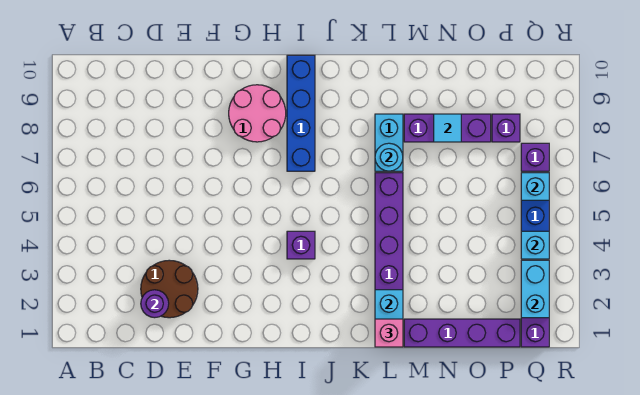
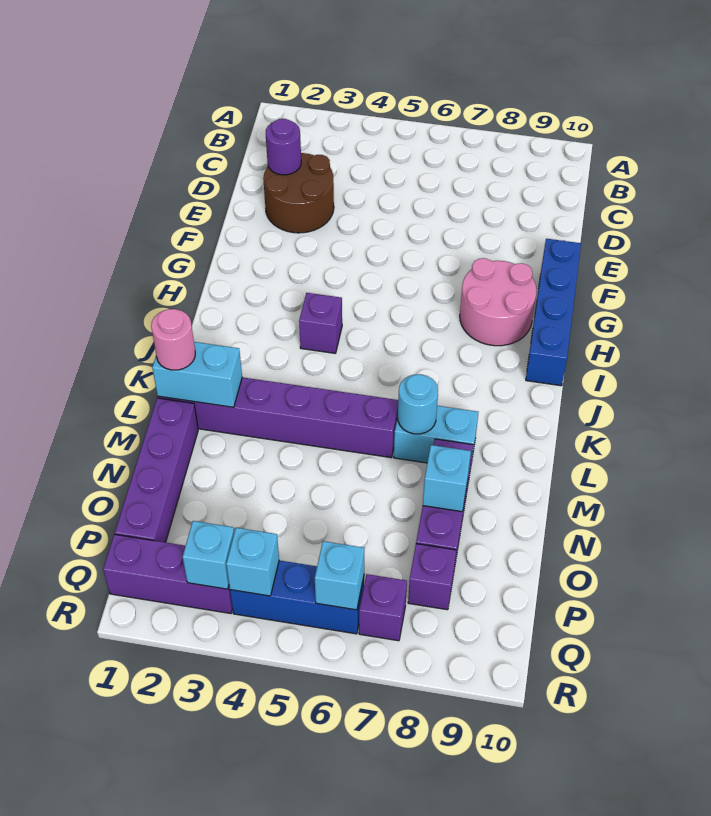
blue brick I7:I10 level 1 -> blue brick F10:I10 level 1
pink brick L1 level 3 -> pink round brick L1 level 3
cyan tile N8 level 2 -> cyan brick N8 level 2
cyan brick Q2:Q3 level 2 -> cyan brick Q3 level 2

